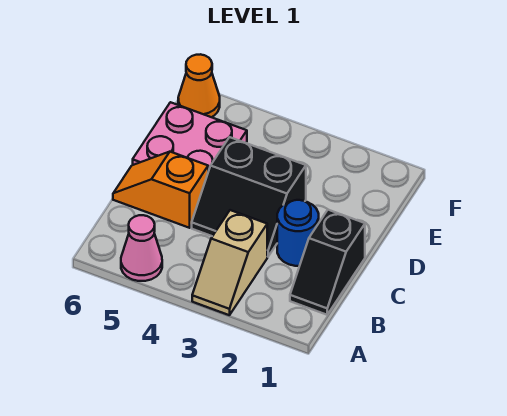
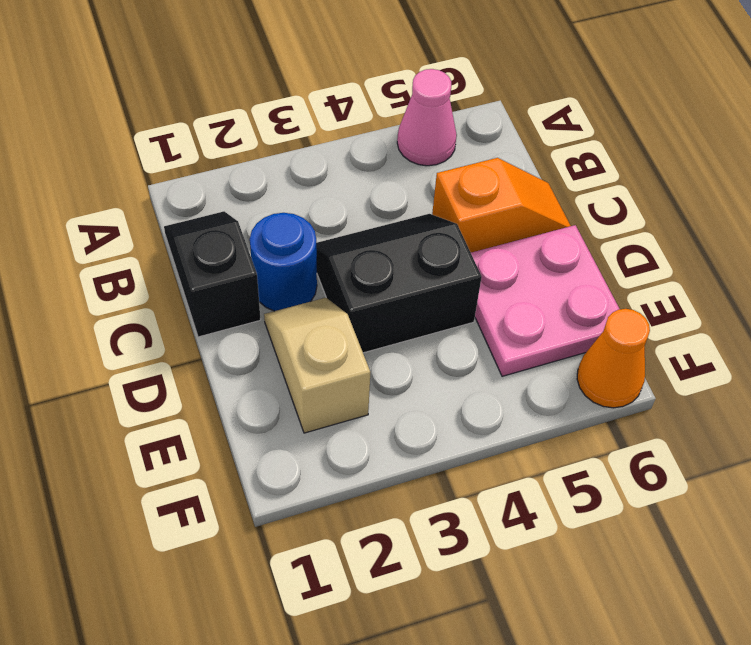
tan slope A3:B3 level 1 top B -> tan slope D2:E2 level 1 top E

